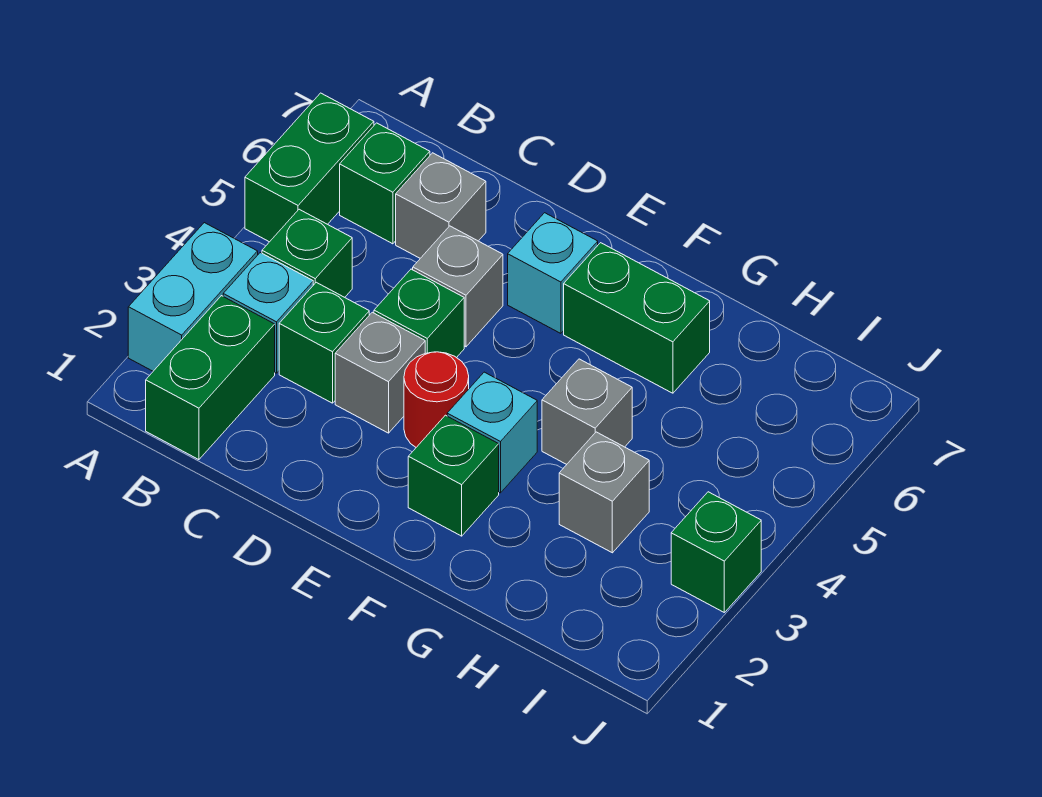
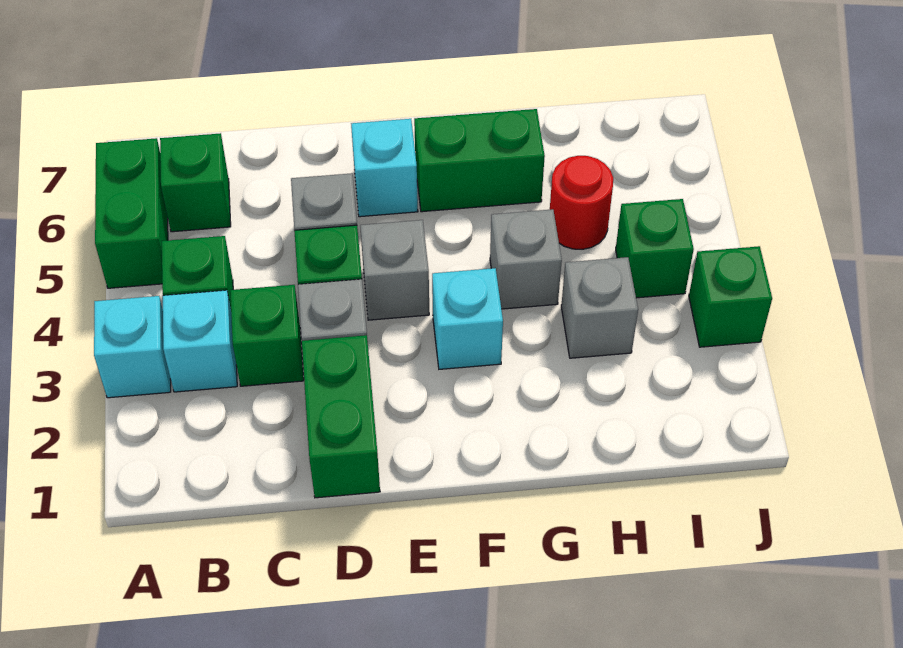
cyan brick A2:A3 level 1 -> cyan brick A3 level 1
green brick B1:B2 level 1 -> green brick D1:D2 level 1
grey brick C6 level 1 -> grey brick E4 level 1
red round brick E3 level 1 -> red round brick H5 level 1
green brick F2 level 1 -> green brick I4 level 1

